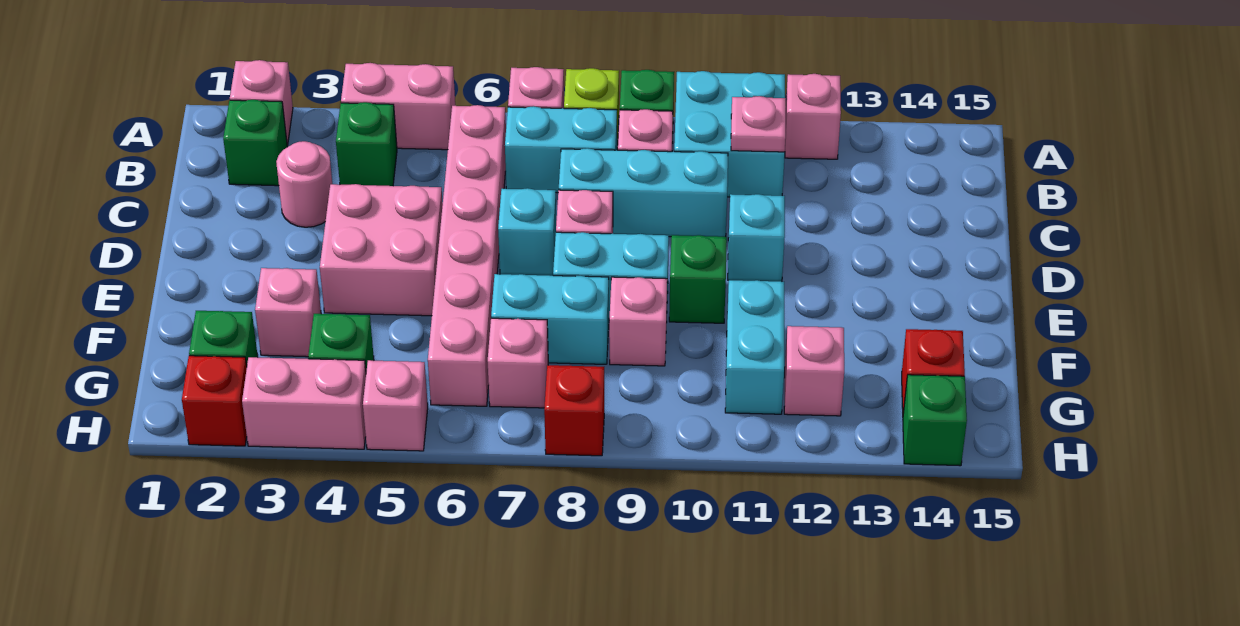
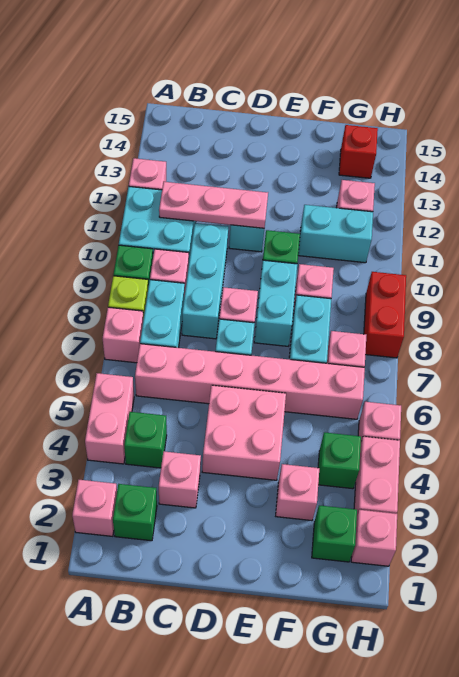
pink plate B11 level 2 -> pink plate B11:D11 level 2
pink round brick C3 level 1 -> pink brick C3 level 1
red brick H2 level 1 -> pink brick H2 level 1
red brick H8 level 1 -> red brick H8:H9 level 1
green brick H14 level 1 -> none

